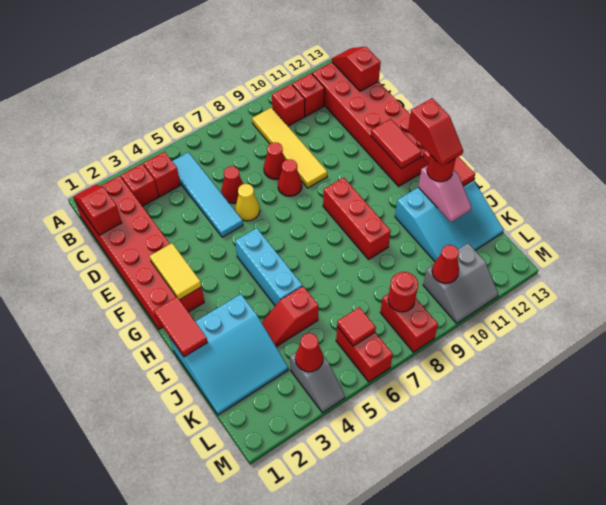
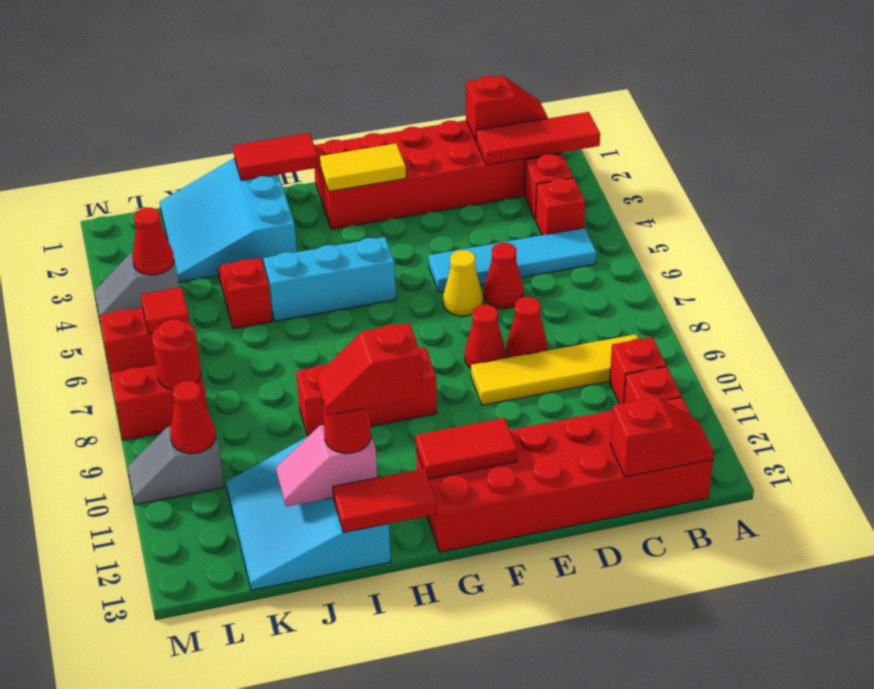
none -> red tile A2:C2 level 2
grey slope L10:M11 level 1 top L -> grey slope L10:M10 level 1 top L

